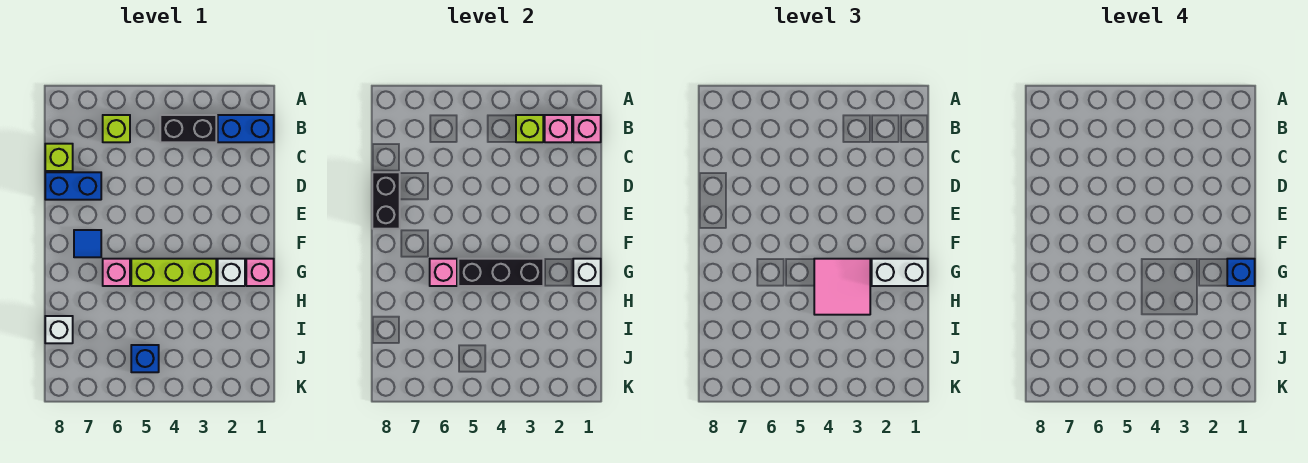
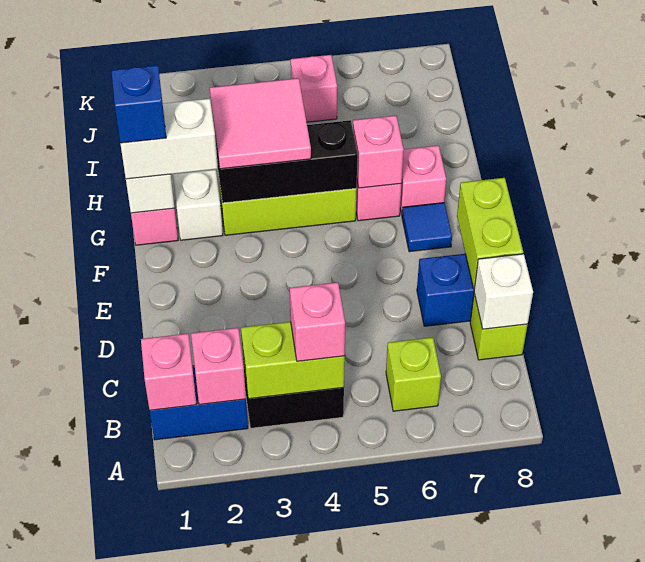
lime brick B3 level 2 -> lime brick B3:B4 level 2
none -> pink brick B4 level 3
black brick D8:E8 level 2 -> lime brick D8:E8 level 2
none -> pink brick G7 level 1
white brick I8 level 1 -> white brick C8 level 2
blue brick J5 level 1 -> pink brick J5 level 1

